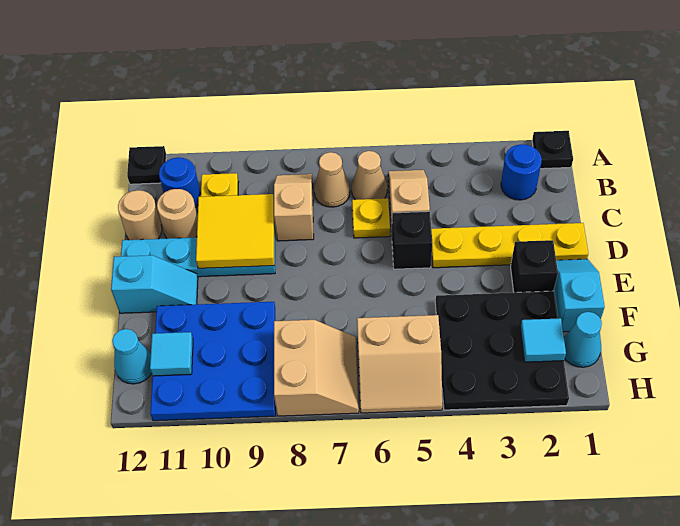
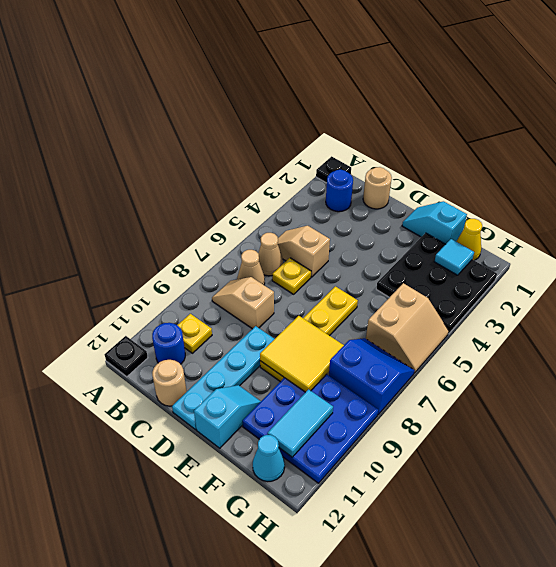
yellow tile C9:D10 level 2 -> yellow tile E8:F9 level 2
tan round brick C11 level 1 -> tan round brick C1 level 1
yellow plate D1:D4 level 1 -> yellow plate E6:E9 level 1
black brick D5 level 1 -> none
black brick E2 level 1 -> none
cyan cone G1 level 1 -> yellow cone G1 level 1
tan slope G7:H8 level 1 top 8 -> blue slope G7:H8 level 1 top 8
cyan tile G11 level 2 -> cyan tile G10:G11 level 2

